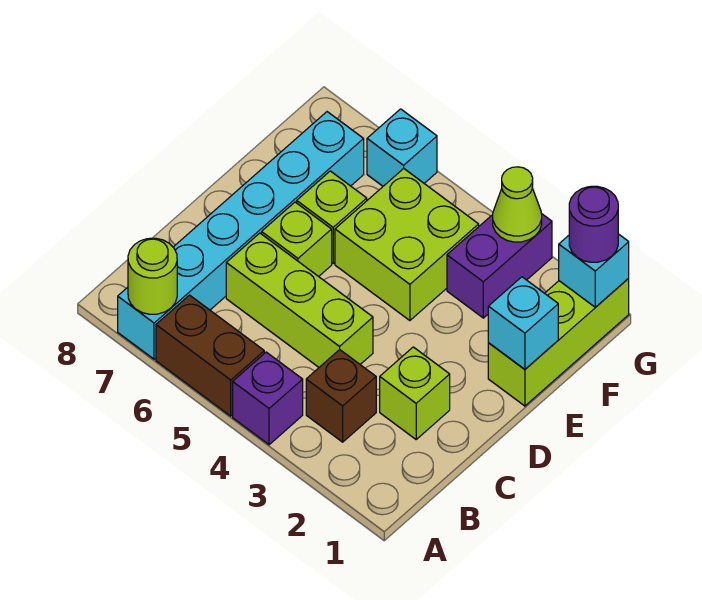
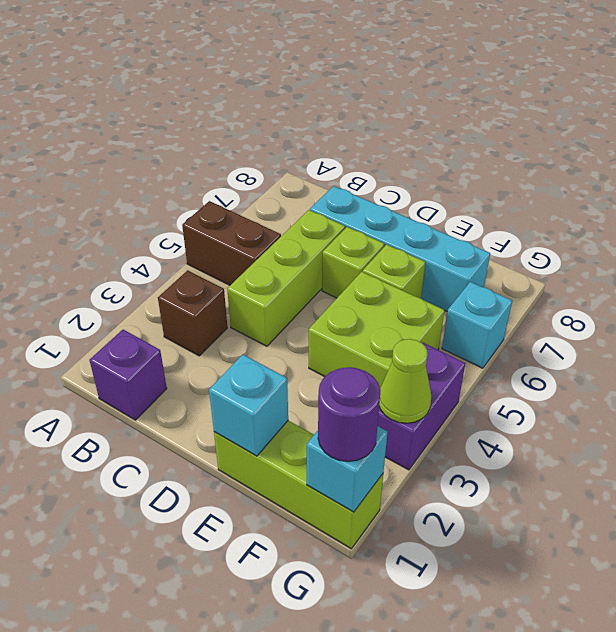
purple brick A4 level 1 -> purple brick B1 level 1
brown brick A5:A6 level 1 -> brown brick A5:B5 level 1
cyan brick A7:F7 level 1 -> cyan brick C7:F7 level 1
lime round brick A7 level 2 -> none
lime brick C2 level 1 -> none
purple brick F3:G3 level 1 -> purple brick G3:G4 level 1

